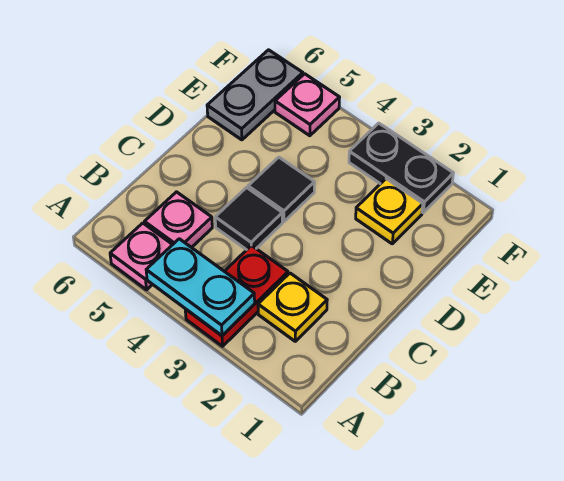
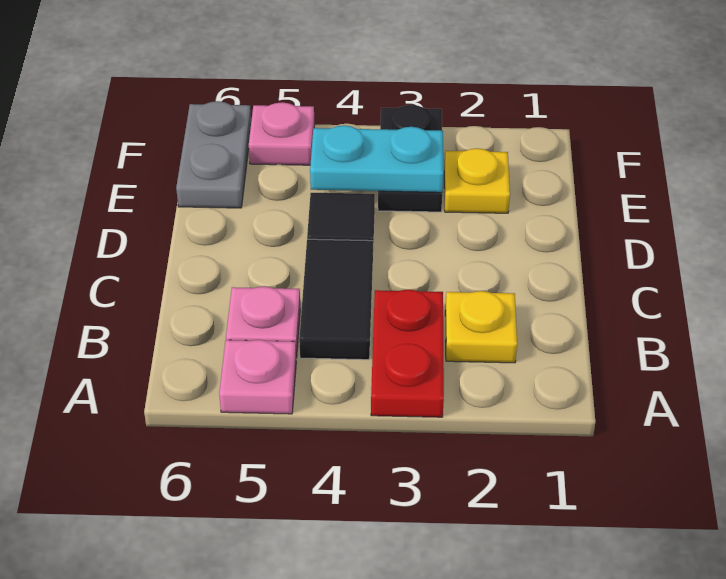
cyan plate A3:A4 level 2 -> cyan plate E3:E4 level 2
black tile C4 level 1 -> black tile B4:C4 level 1
black plate F2:F3 level 1 -> black plate E3:F3 level 1

